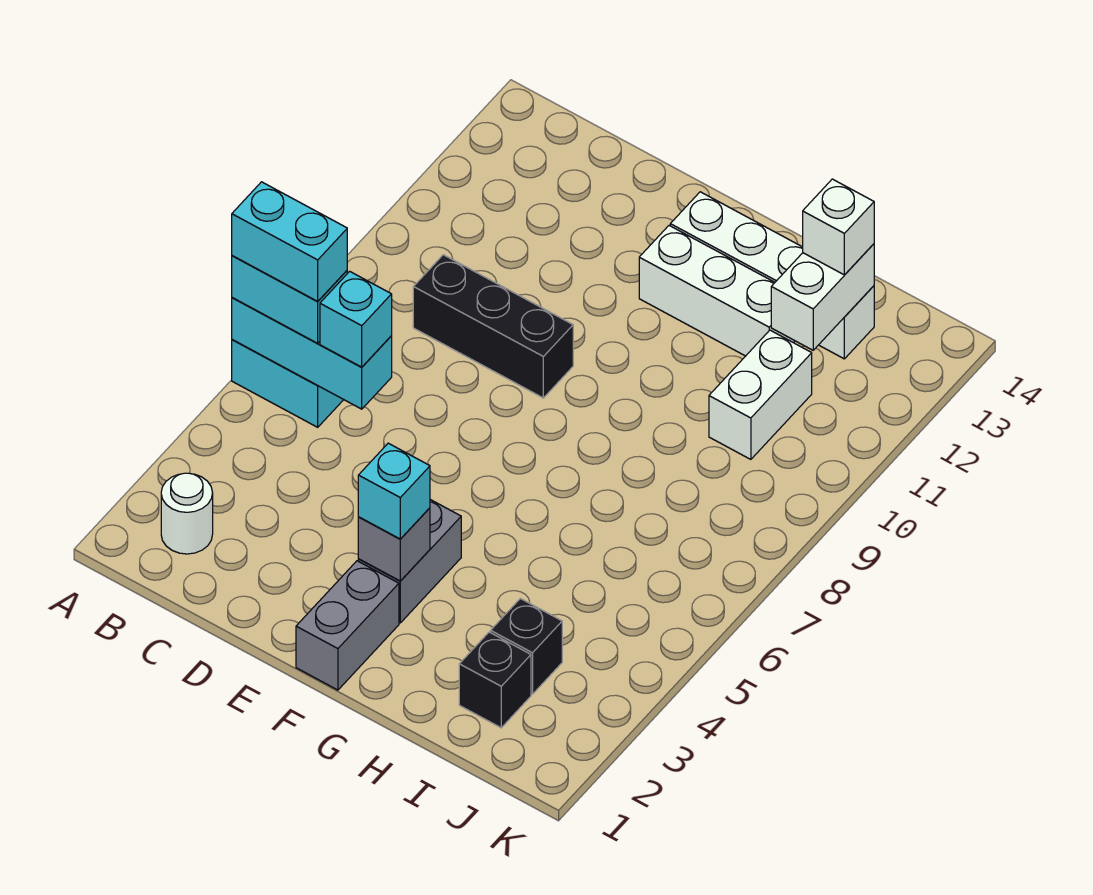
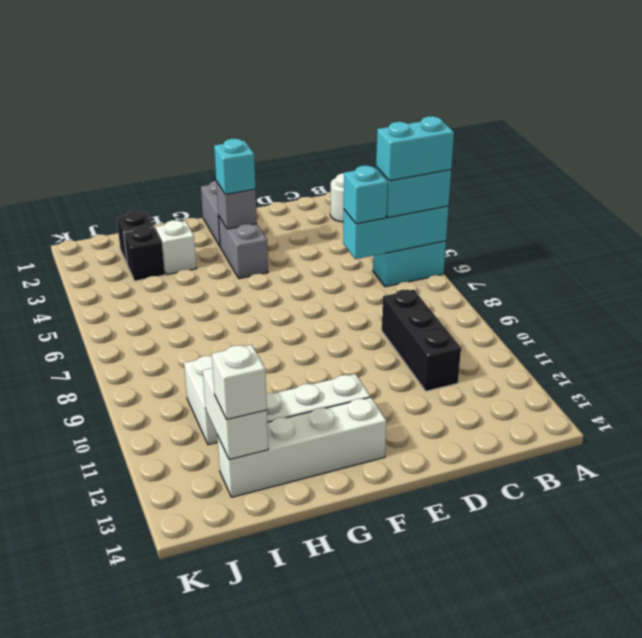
black brick C9:E9 level 1 -> black brick C9:C11 level 1
none -> white brick H3 level 1

